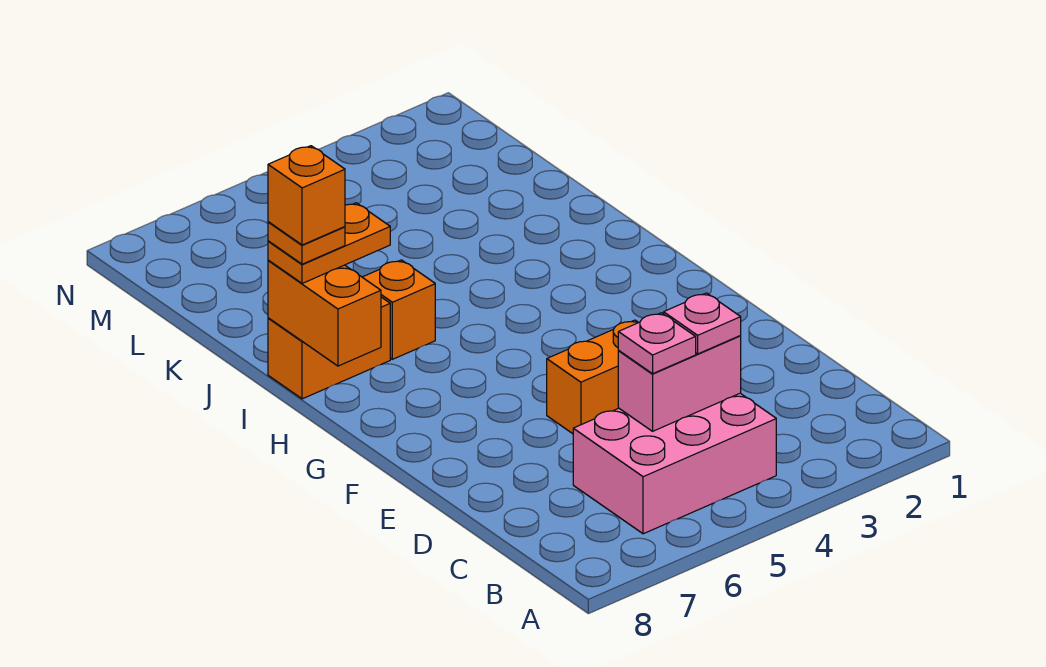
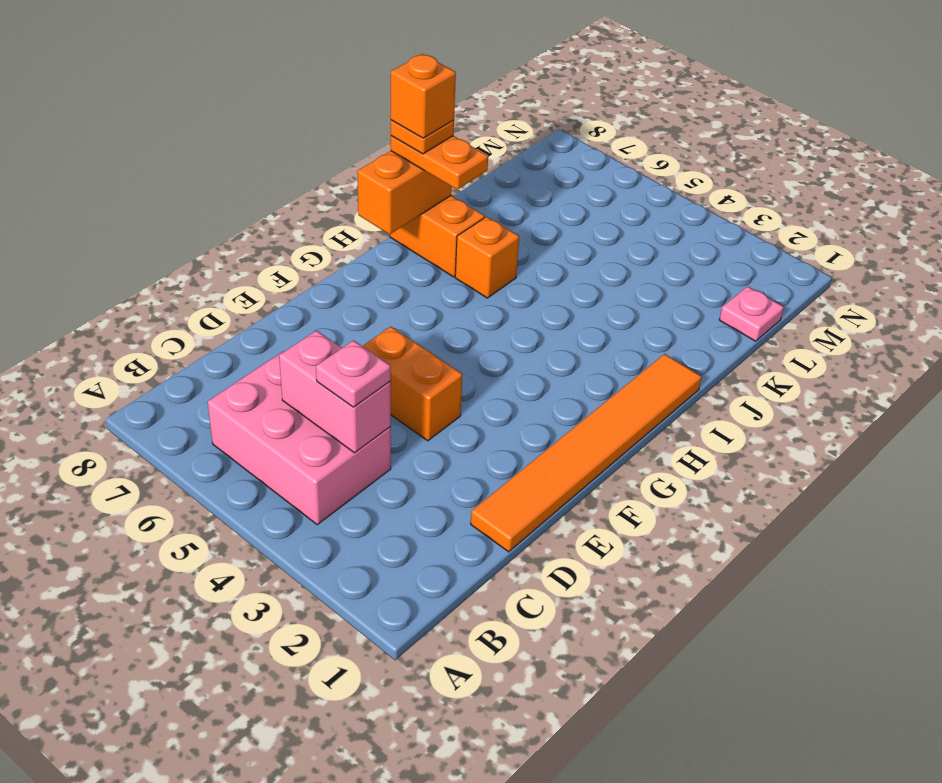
pink plate C5 level 3 -> pink plate L1 level 1
none -> orange tile D1:I1 level 1

